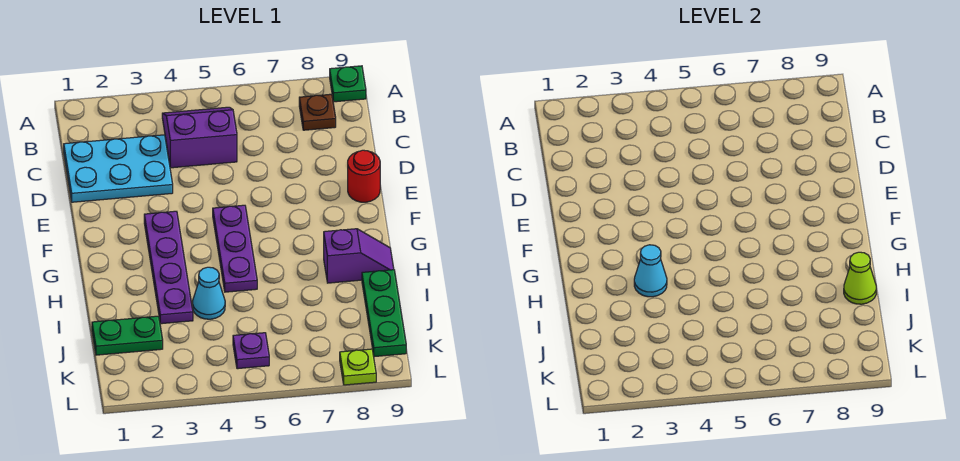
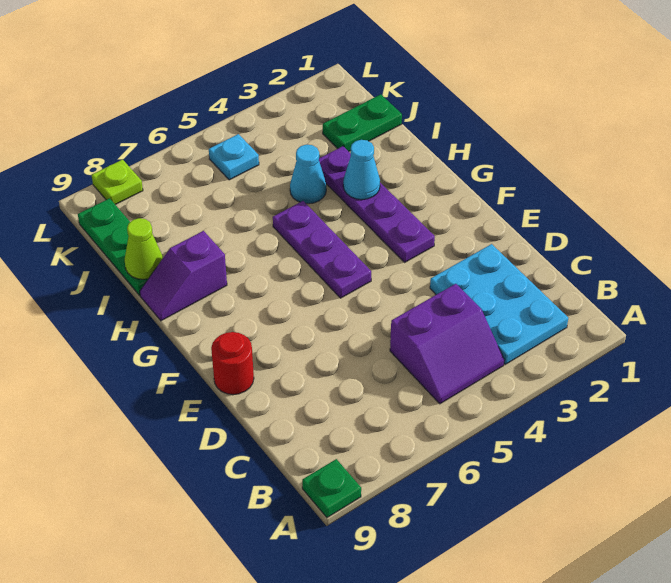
brown plate B8 level 1 -> none
cyan plate C1:D3 level 1 -> cyan plate B2:D3 level 1
purple plate K5 level 1 -> cyan plate K5 level 1

